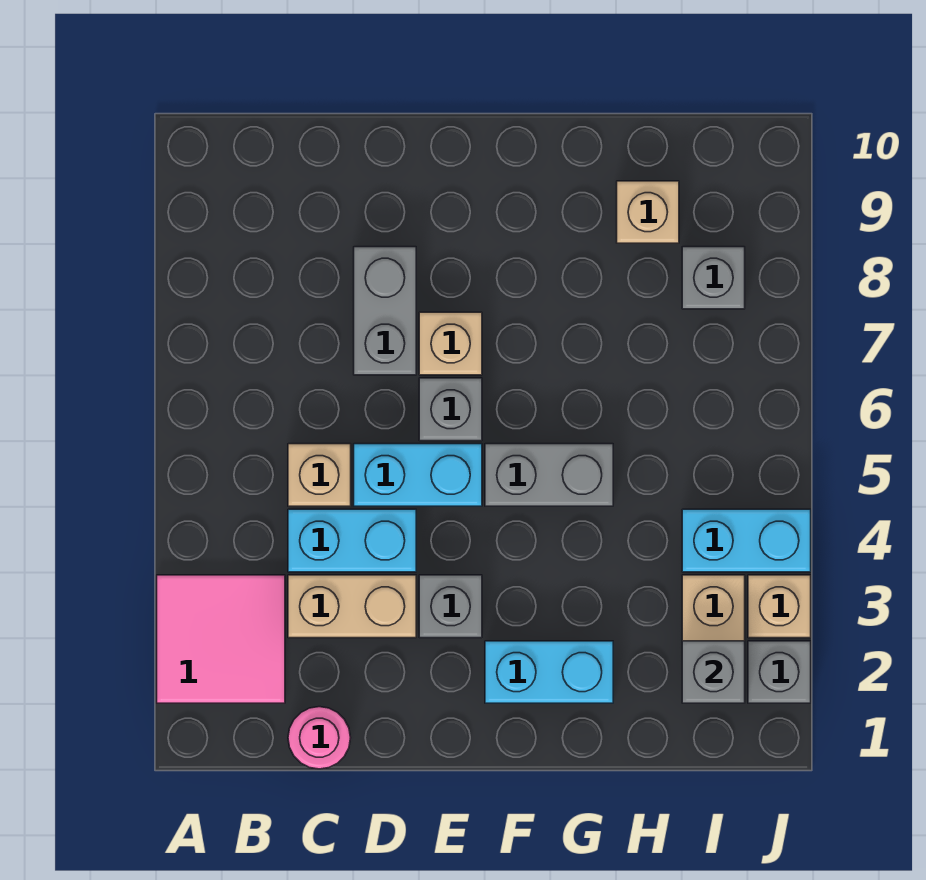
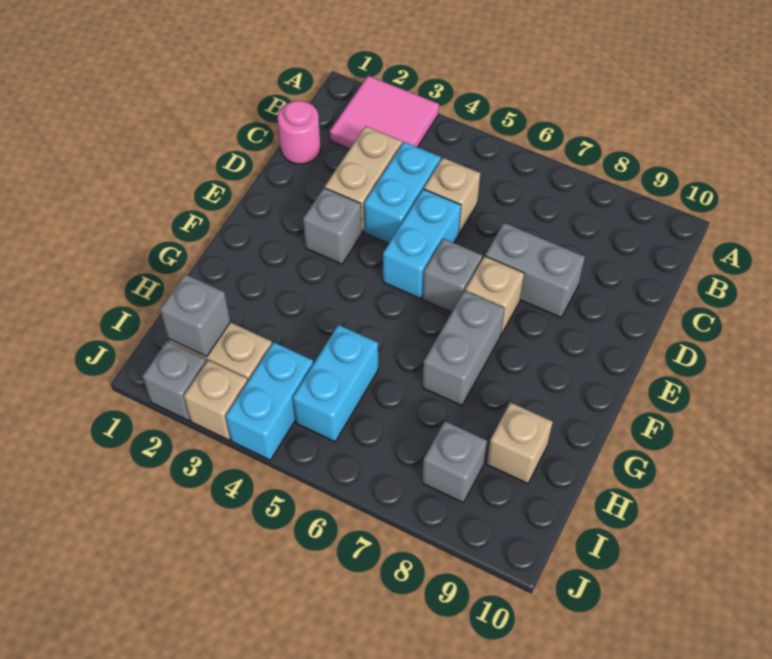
cyan brick F2:G2 level 1 -> cyan brick H5:I5 level 1
grey brick F5:G5 level 1 -> grey brick F7:G7 level 1

